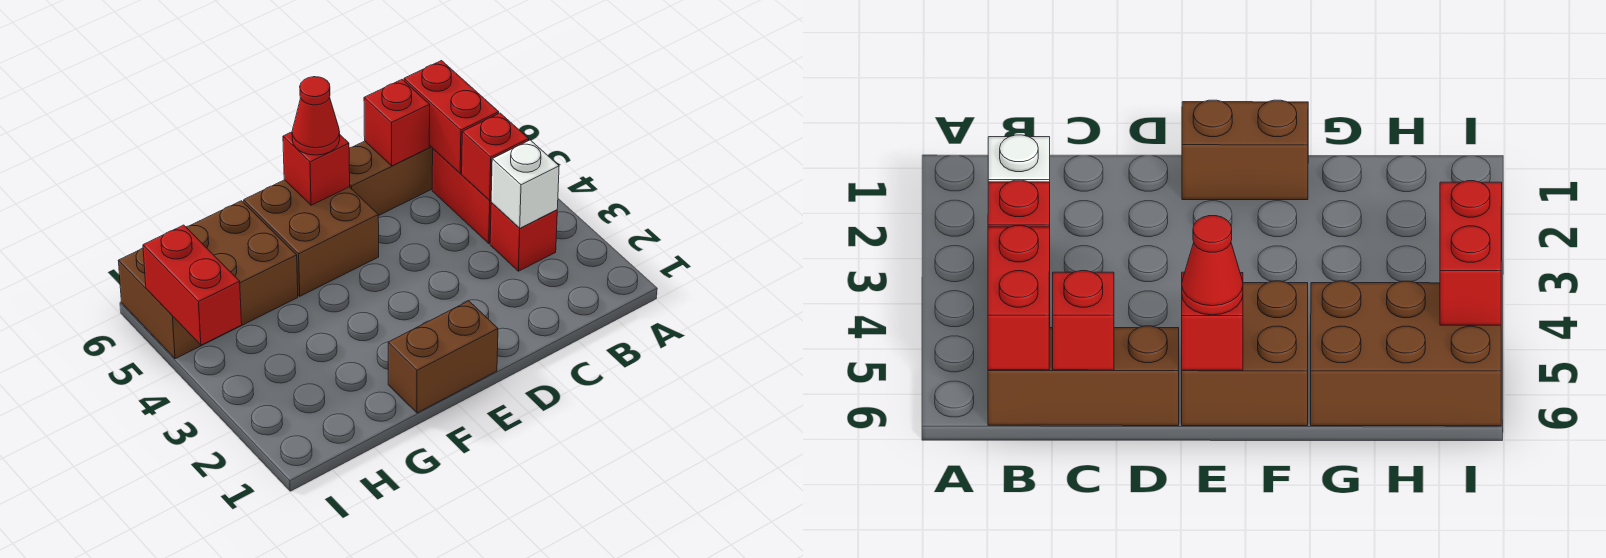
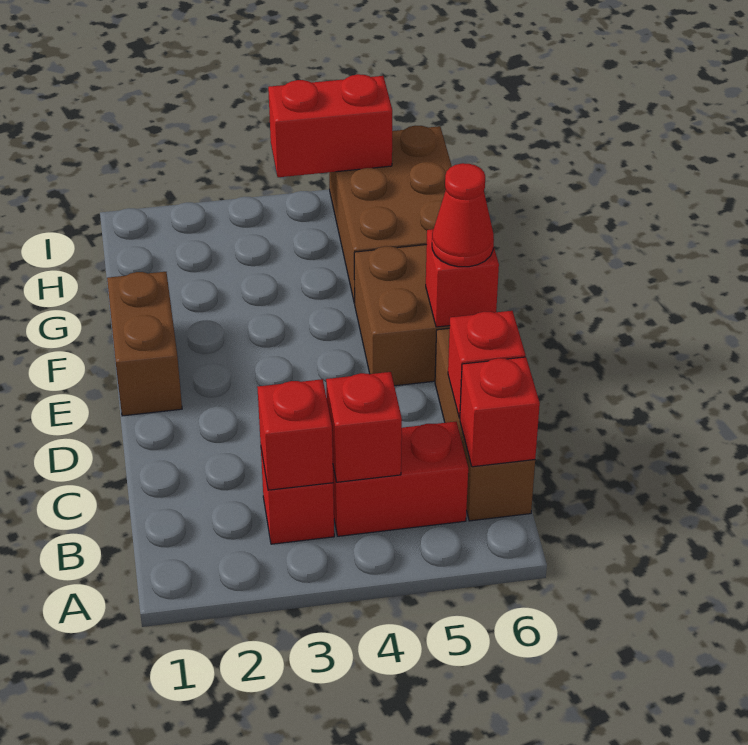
white brick B3 level 2 -> red brick B3 level 2
red brick B5:B6 level 2 -> red brick B6 level 2

